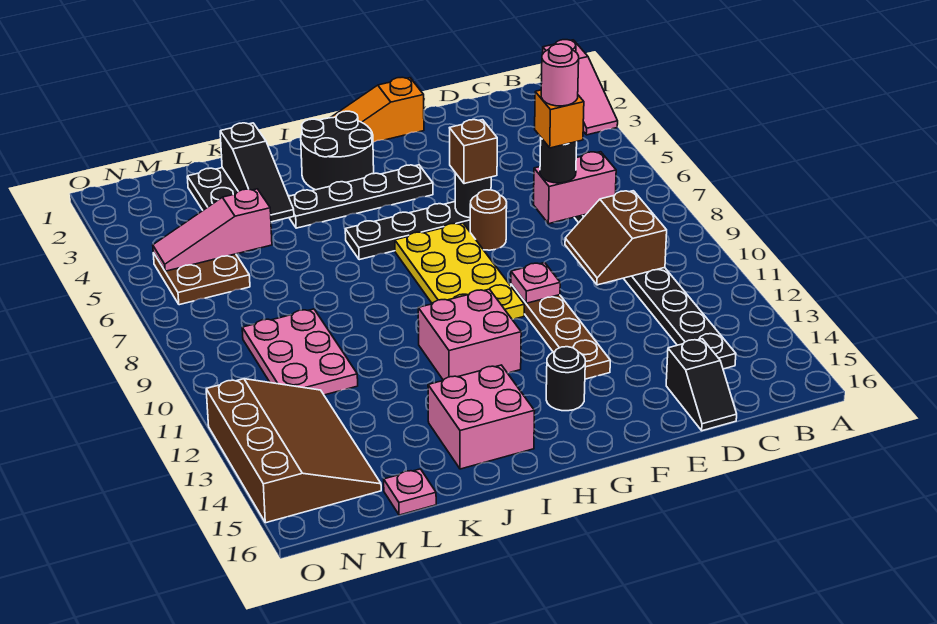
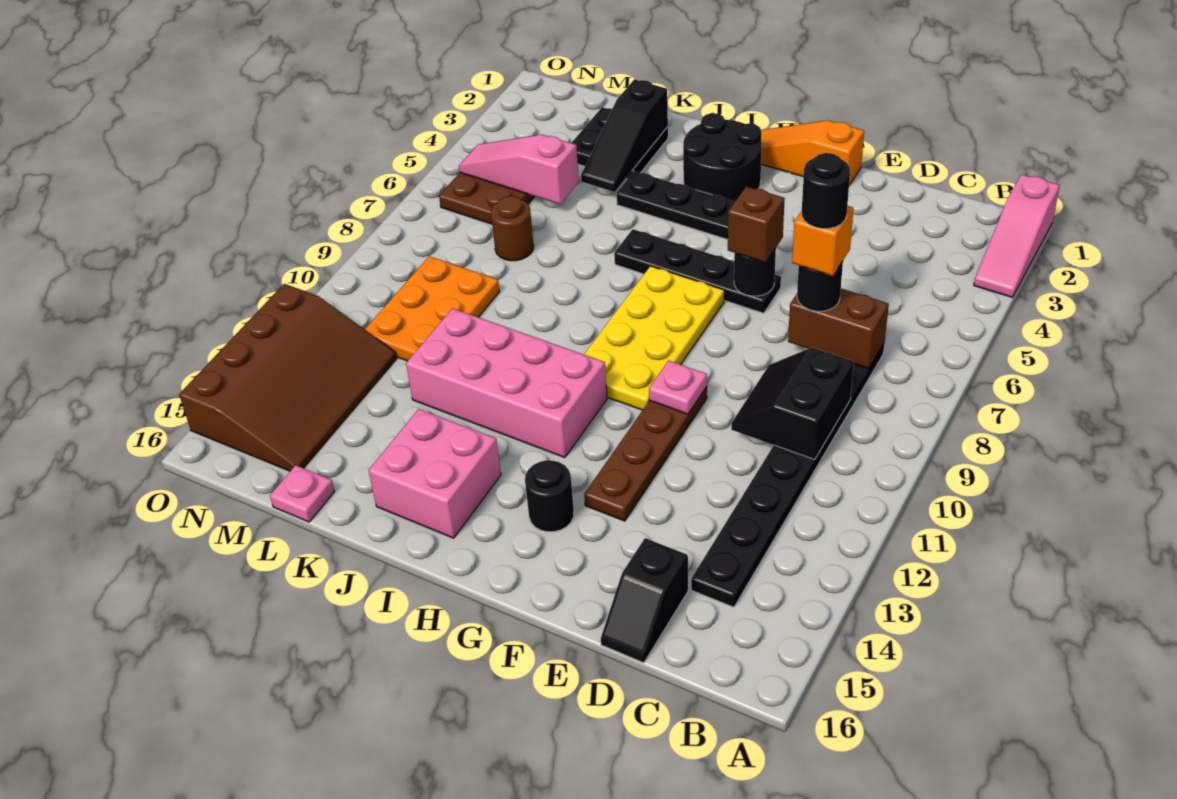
pink brick C7:D7 level 2 -> brown brick C7:D7 level 2
brown slope C9:D10 level 2 top C -> black slope C9:D10 level 2 top C
pink round brick D7 level 5 -> black round brick D7 level 5
brown round brick F7 level 1 -> brown round brick L7 level 1
pink brick H11:I12 level 1 -> pink brick H11:K12 level 1
pink plate L9:M11 level 1 -> orange plate L9:M11 level 1

